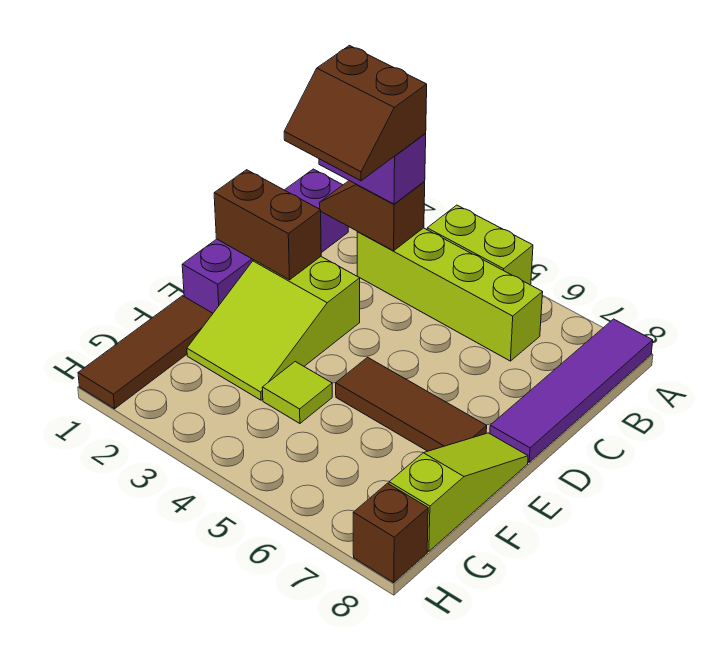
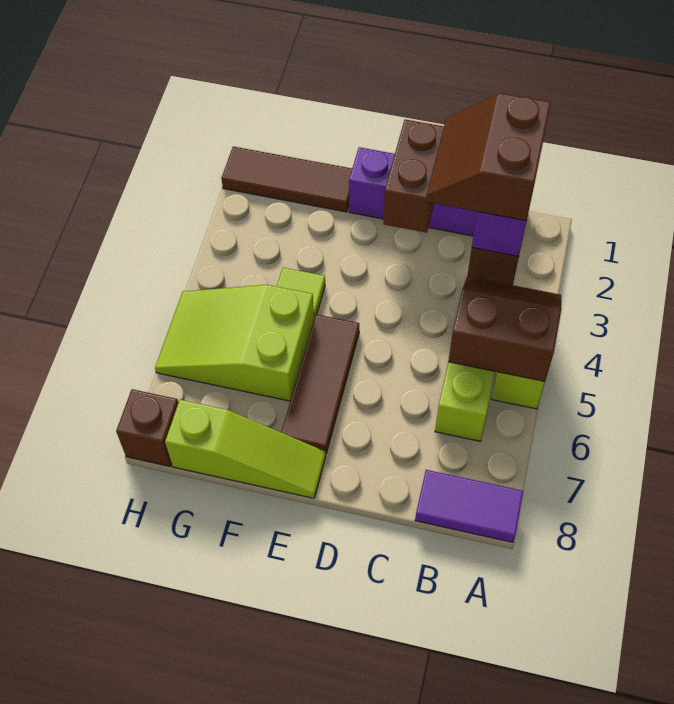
none -> brown slope A4:B5 level 2 top 5
purple tile A8:D8 level 1 -> purple tile A8:B8 level 1
lime slope D2:F3 level 1 top D -> lime slope F5:H6 level 1 top F

